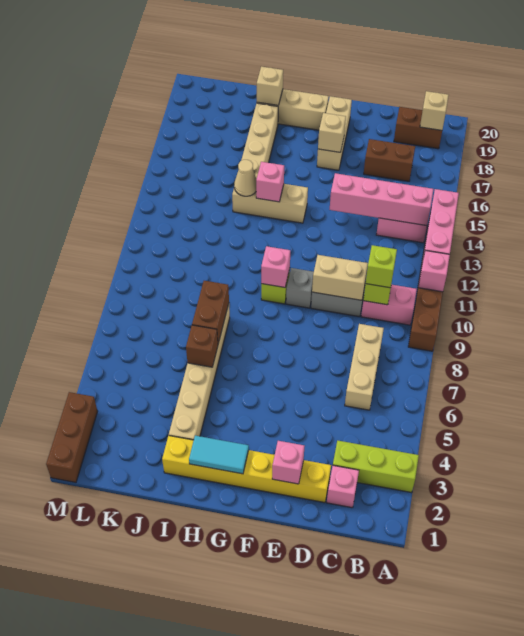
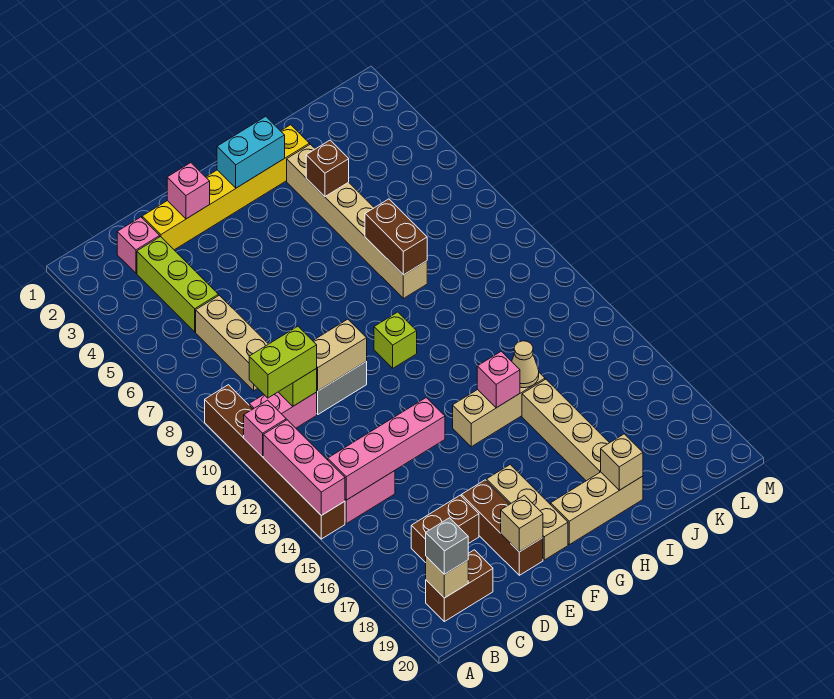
lime brick A3:C3 level 1 -> lime brick C3:C5 level 1
lime brick C10 level 3 -> lime brick B10:C10 level 3
grey brick F10 level 1 -> grey brick B19 level 3
tan brick F17 level 2 -> tan brick E19 level 2
cyan tile G2:H2 level 2 -> cyan brick G2:H2 level 2
pink brick G10 level 2 -> none
brown brick I6 level 2 -> brown brick I4 level 2
brown brick M1:M3 level 1 -> brown brick E17:E19 level 1

